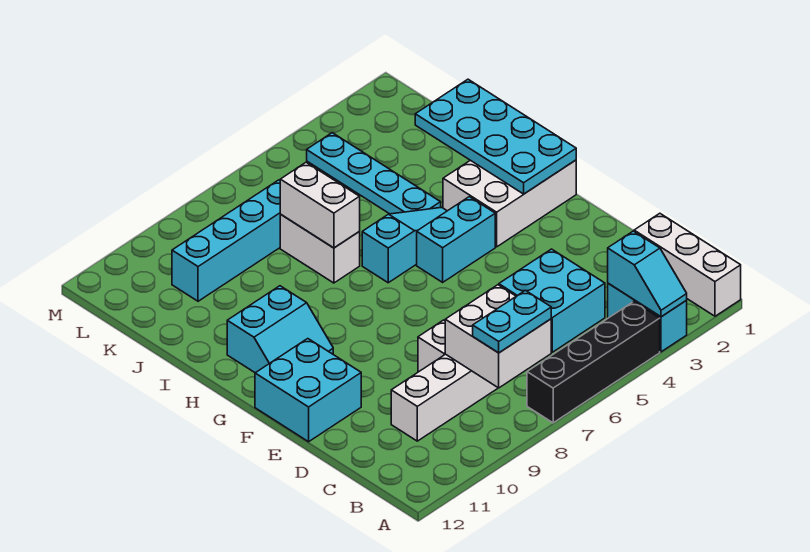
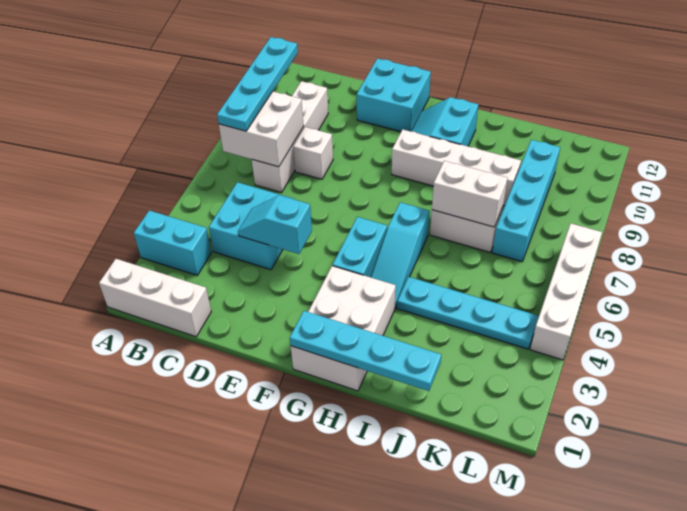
cyan slope A3:B3 level 2 top B -> cyan slope D4:E4 level 2 top E
black brick A4:A7 level 1 -> none
cyan plate B7:B8 level 3 -> cyan plate B7:B10 level 3
cyan plate G1:J2 level 2 -> cyan plate G1:J1 level 2
none -> white brick G9:J9 level 1
none -> white brick M4:M7 level 1

